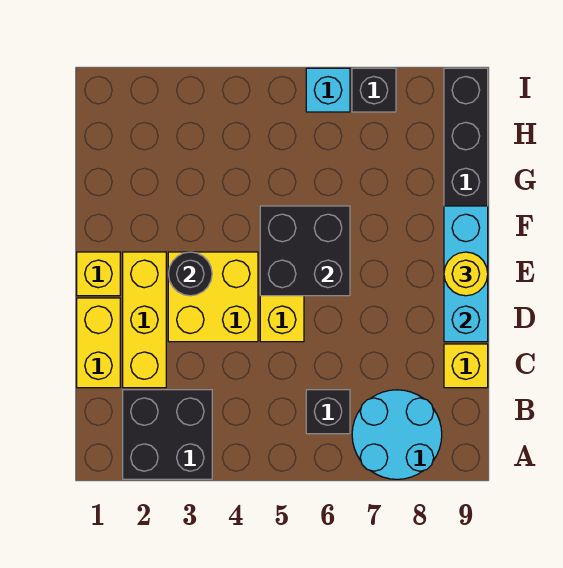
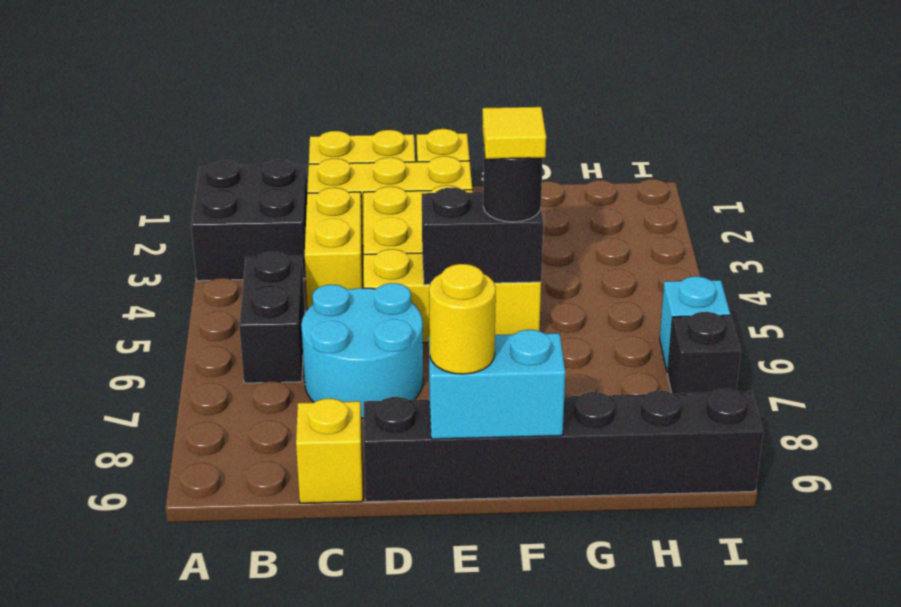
cyan round brick A7:B8 level 1 -> cyan round brick C6:D7 level 1
black brick B6 level 1 -> black brick B5:B6 level 1
none -> yellow brick C3:C4 level 1
cyan brick D9:F9 level 2 -> cyan brick E9:F9 level 2
black round brick E3 level 2 -> black round brick F5 level 3
black brick E5:F6 level 2 -> black brick E5:F5 level 2
none -> yellow tile F5 level 4

